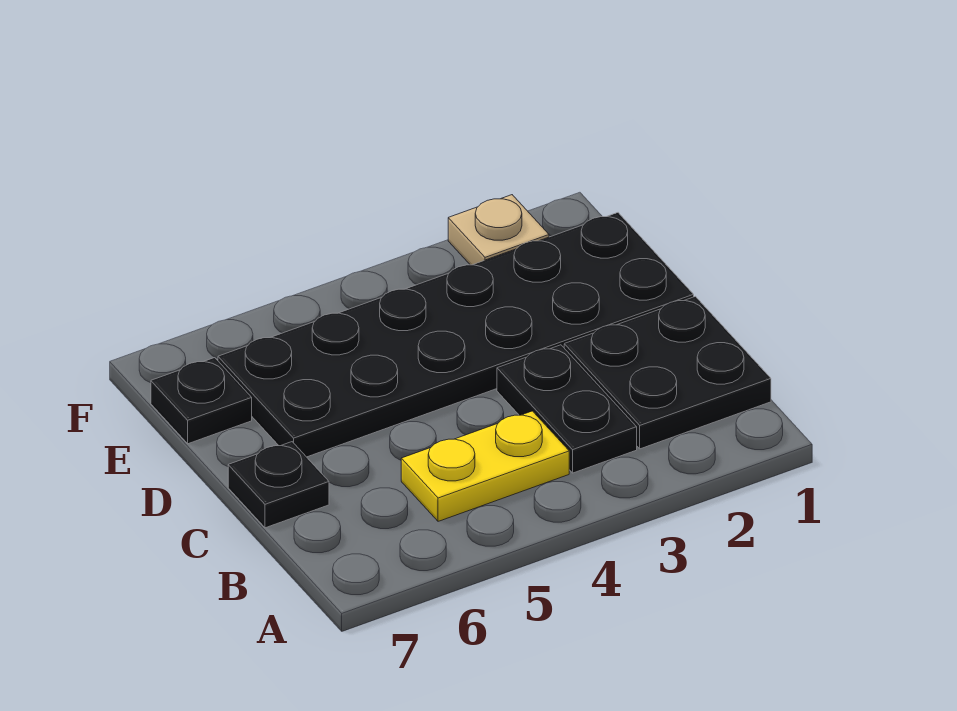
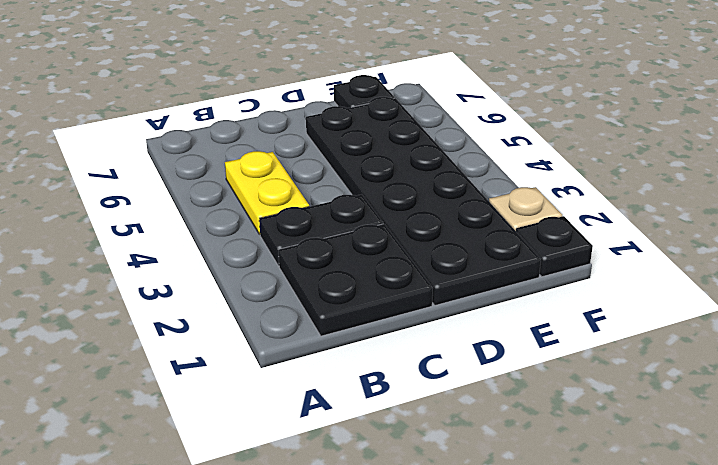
black plate C7 level 1 -> black plate F1 level 1

